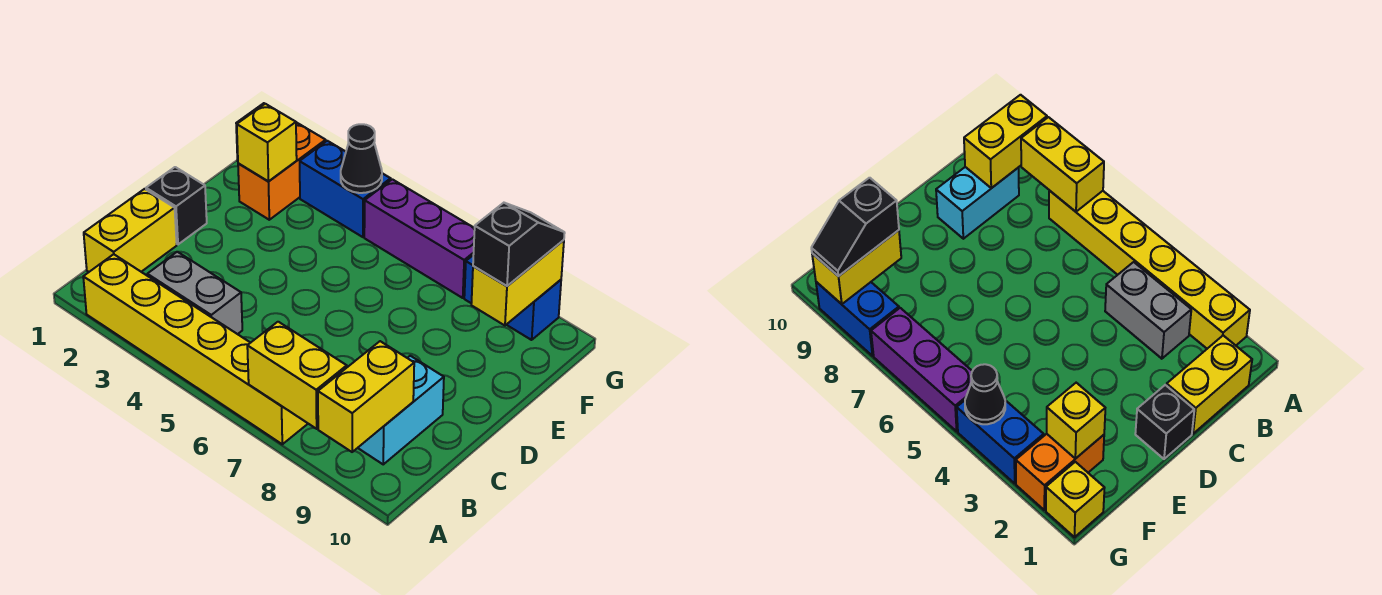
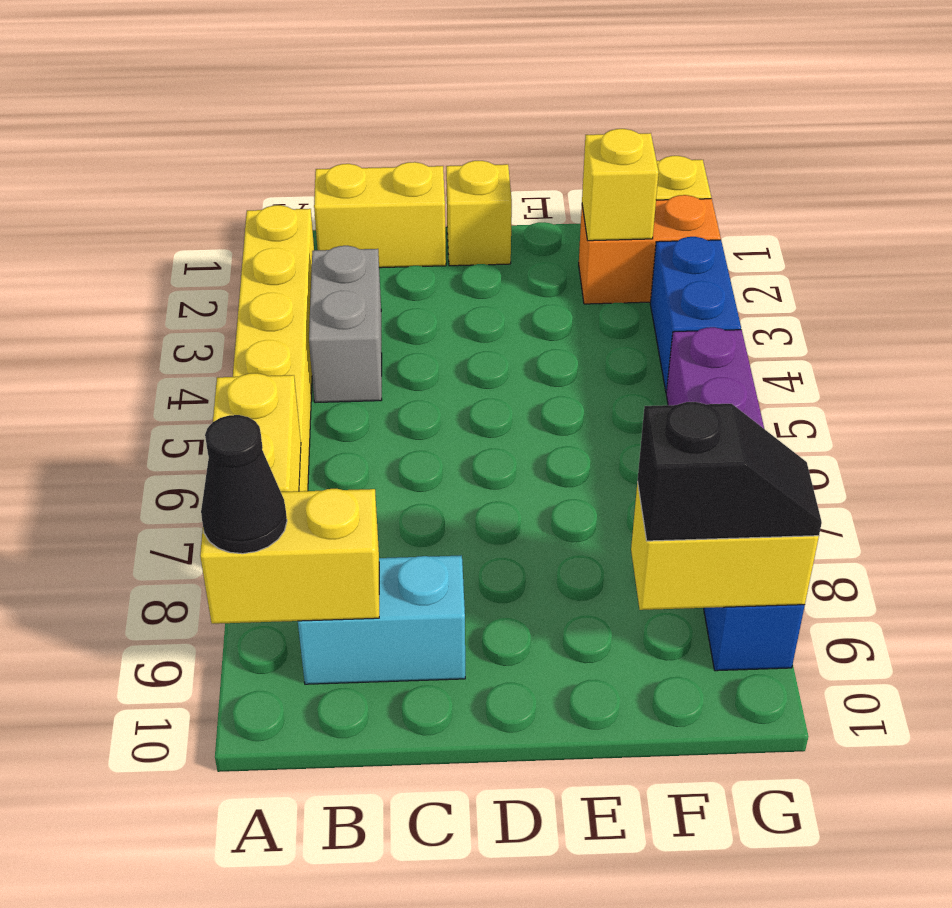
black brick D1 level 1 -> yellow brick D1 level 1
black cone G4 level 2 -> black cone A9 level 3

